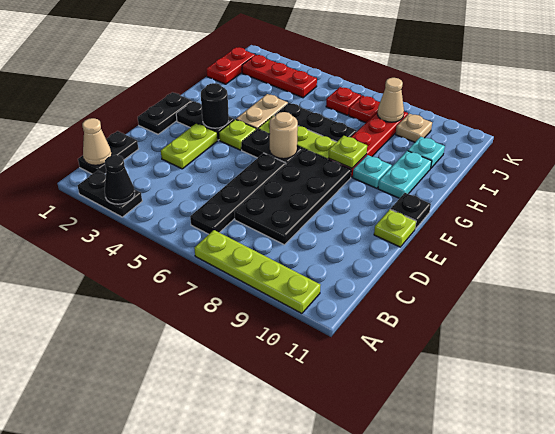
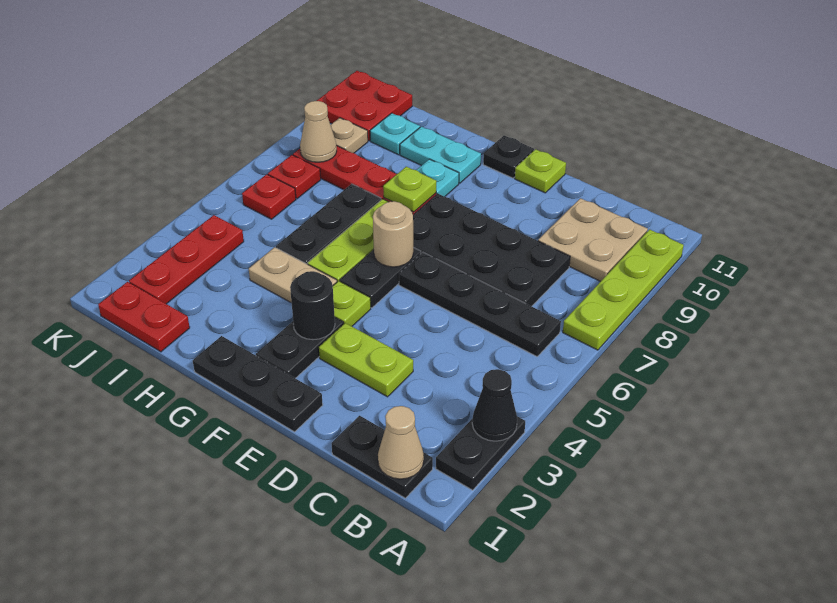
none -> tan plate B9:C10 level 1
black plate E1:F1 level 1 -> black plate E1:G1 level 1
none -> red plate J10:K11 level 1

